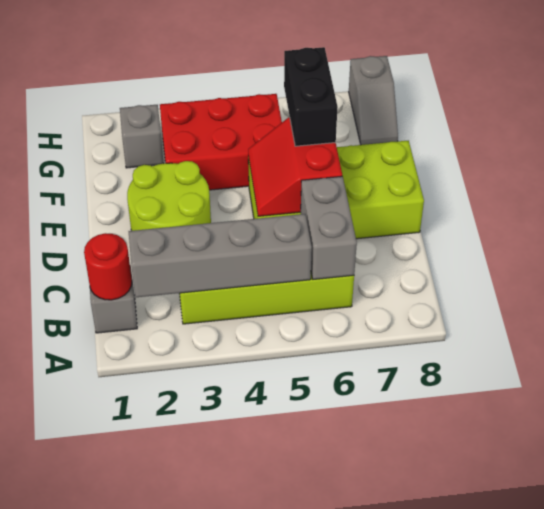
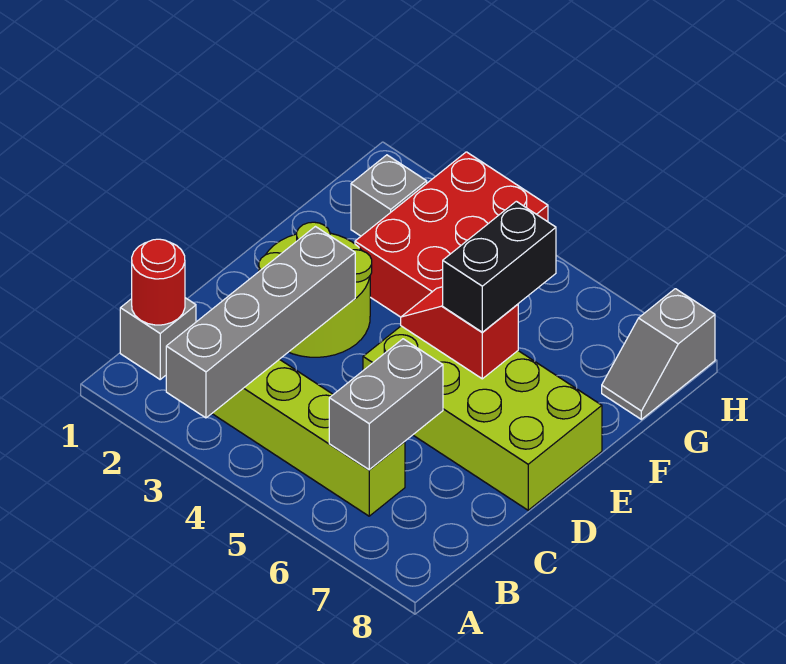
grey brick B2:B5 level 2 -> grey brick A3:D3 level 2
red slope D5:E6 level 2 top 6 -> red slope E5:E6 level 2 top 6
red brick F3:G5 level 1 -> red brick F3:H4 level 1

